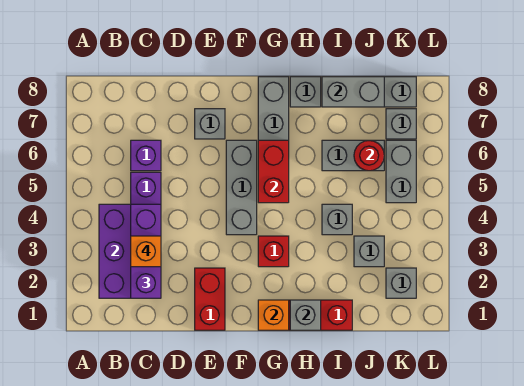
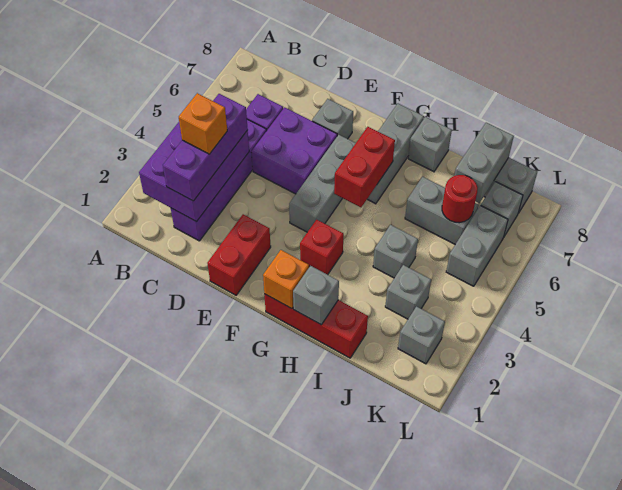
none -> purple brick D5:E6 level 1
grey brick I8:J8 level 2 -> grey brick J7:J8 level 2

